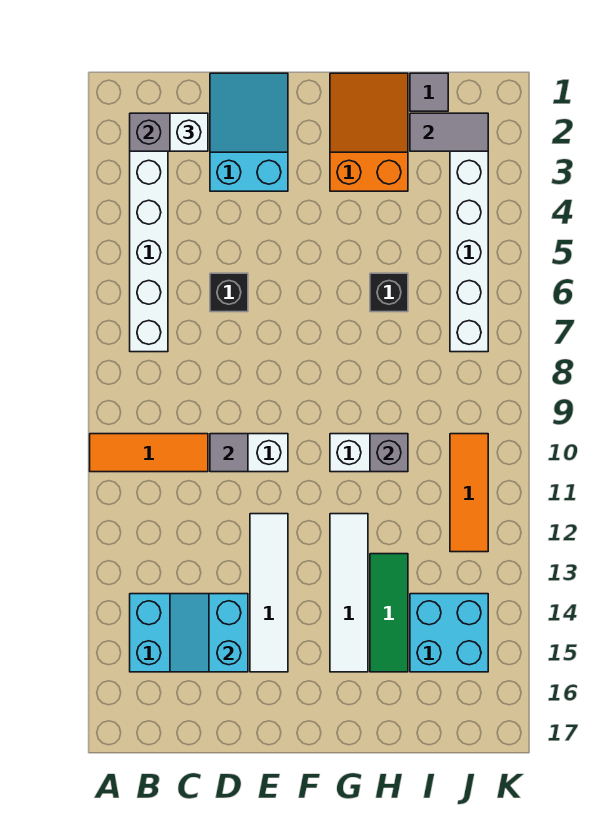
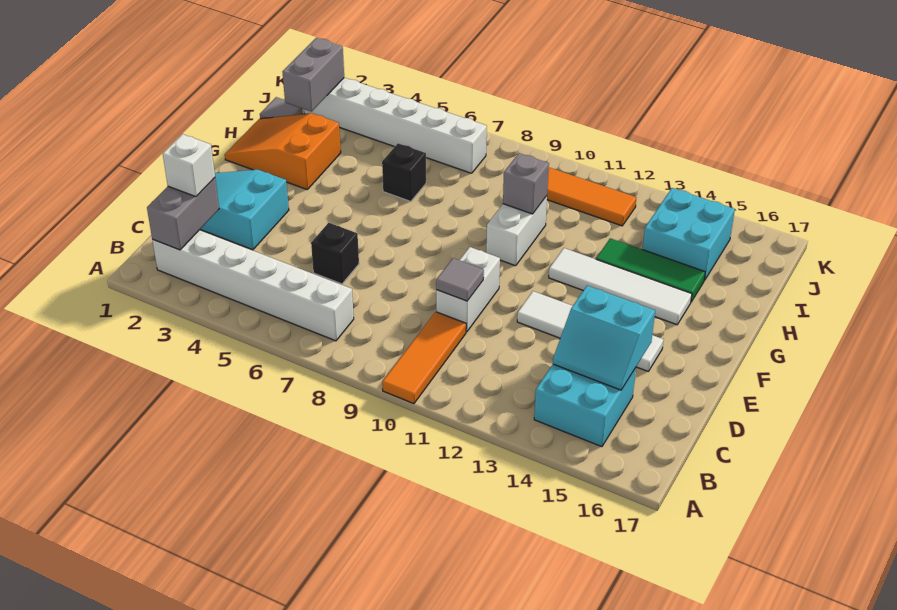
grey tile I2:J2 level 2 -> grey brick I2:J2 level 2

